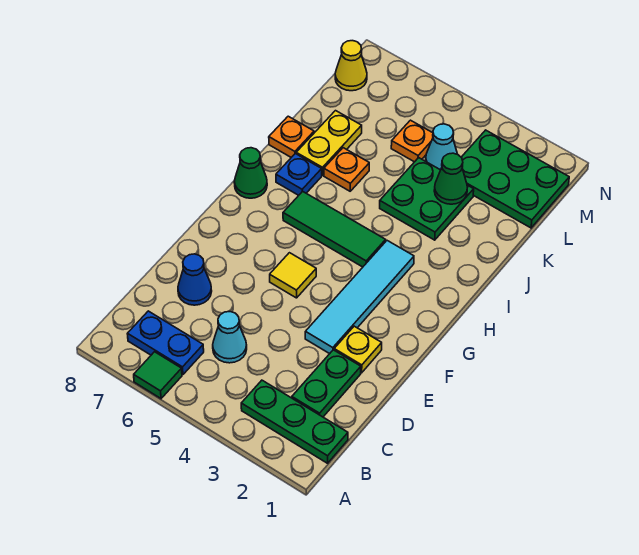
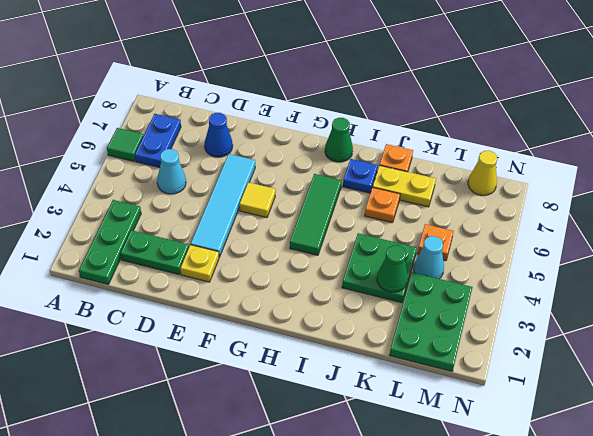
cyan tile E3:H3 level 1 -> cyan tile E3:E6 level 1

